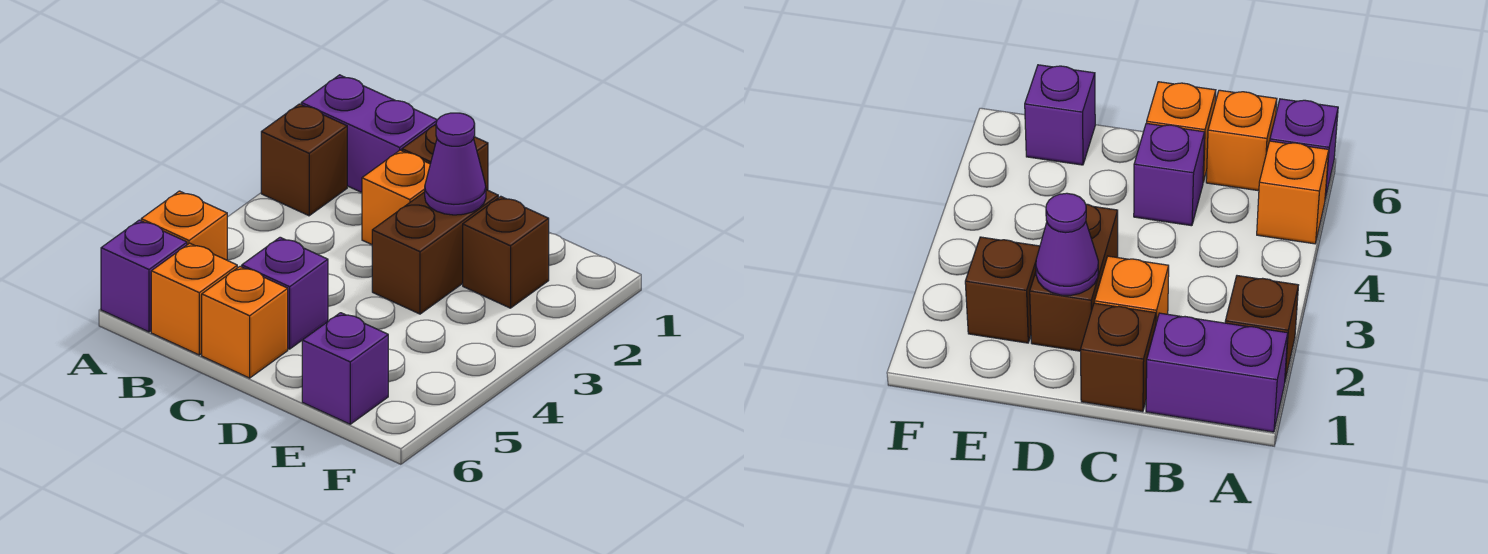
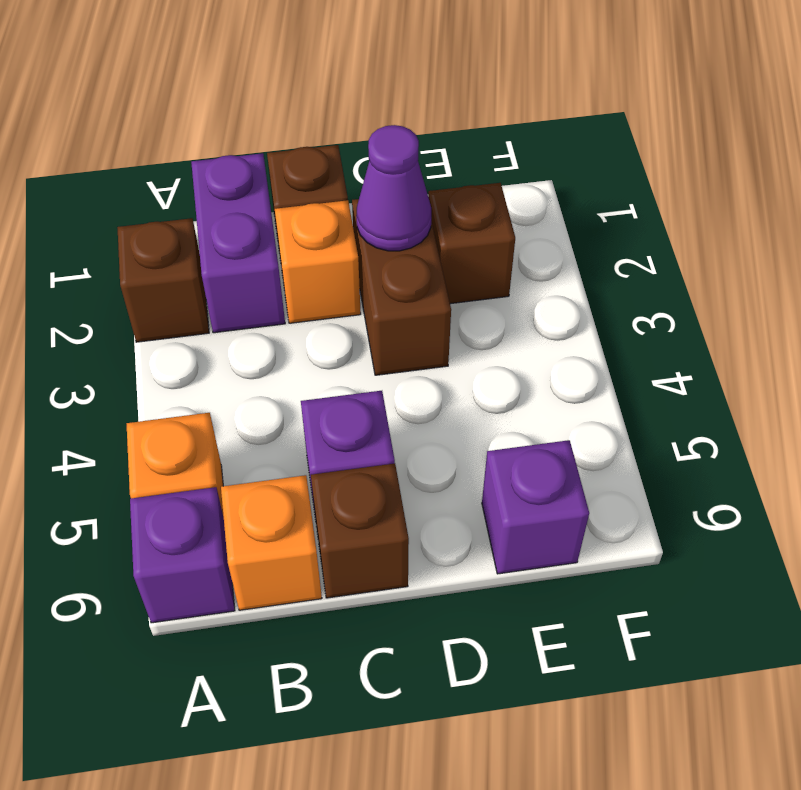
purple brick A1:B1 level 1 -> purple brick B1:B2 level 1
orange brick C6 level 1 -> brown brick C6 level 1

